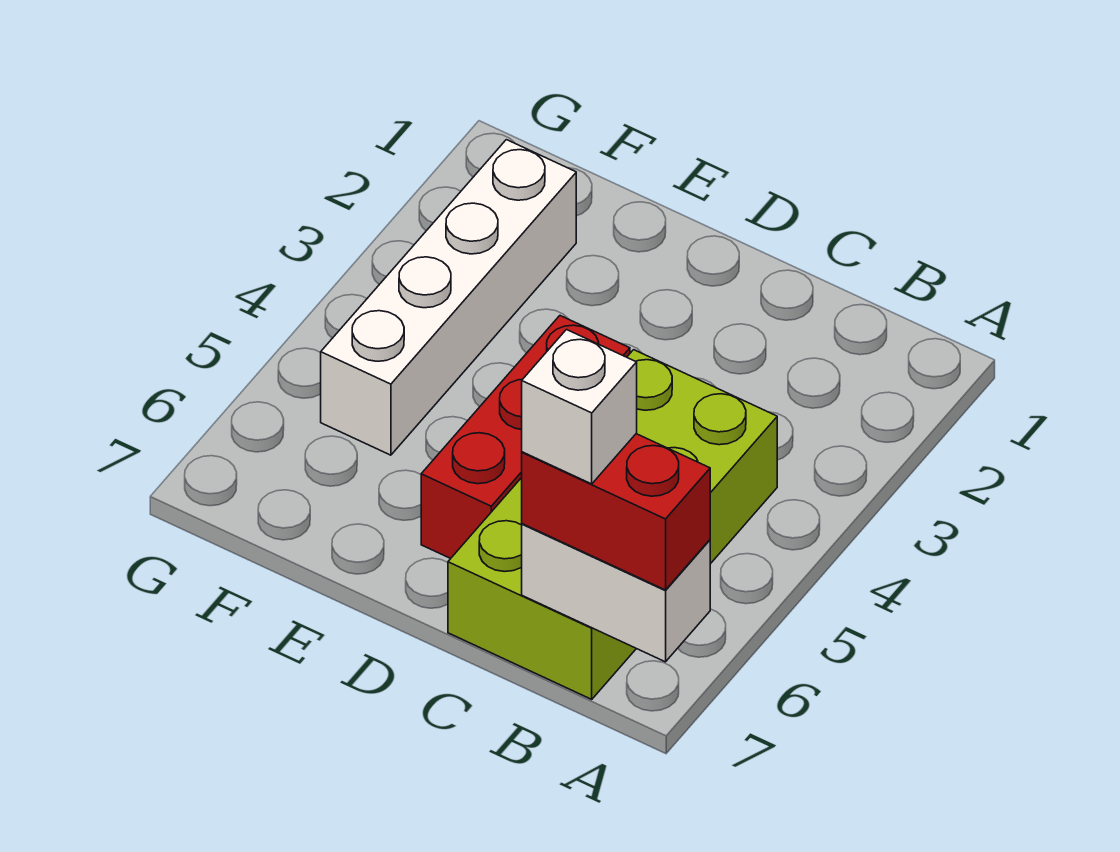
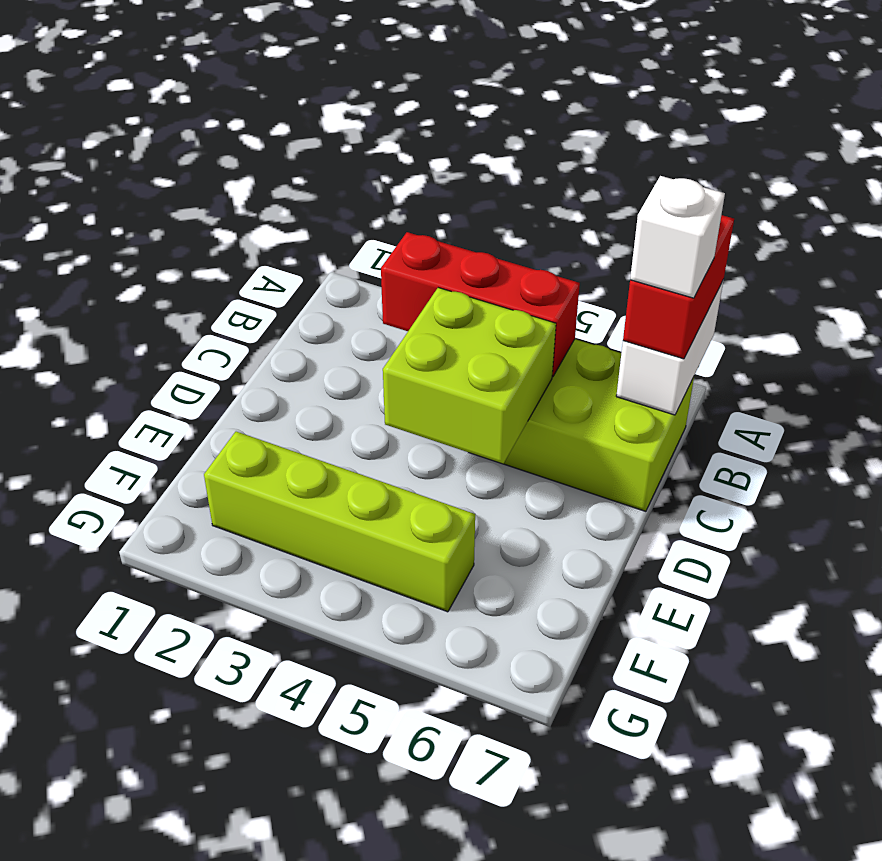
none -> lime brick C4:D5 level 2
red brick D4:D6 level 1 -> red brick B3:B5 level 2
white brick F2:F5 level 1 -> lime brick F2:F5 level 1

